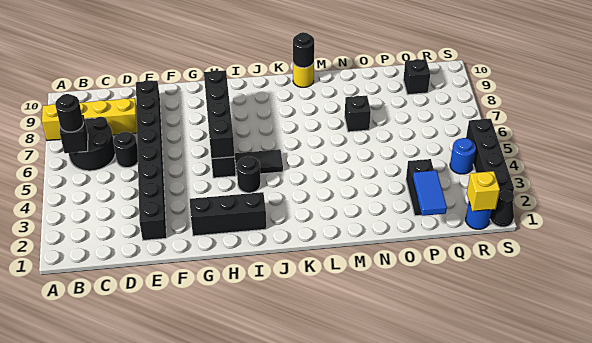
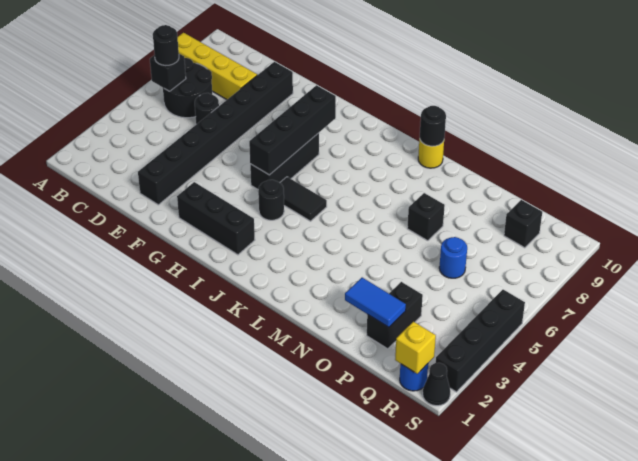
blue tile P1:P2 level 2 -> blue tile O2:P2 level 2
blue round brick R4 level 1 -> blue round brick P6 level 1

